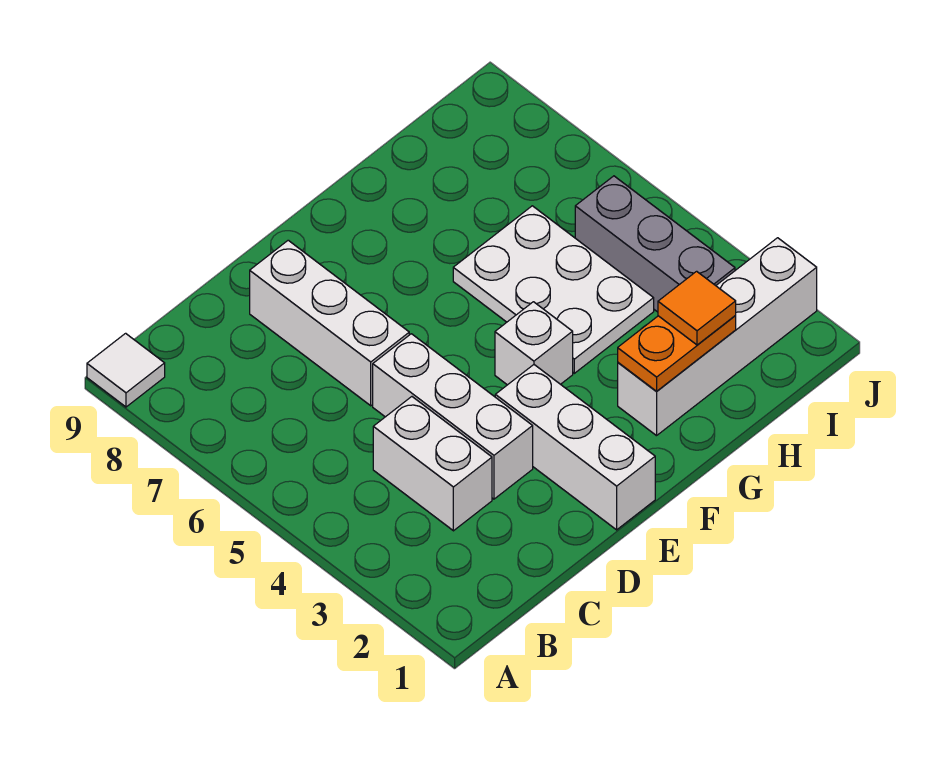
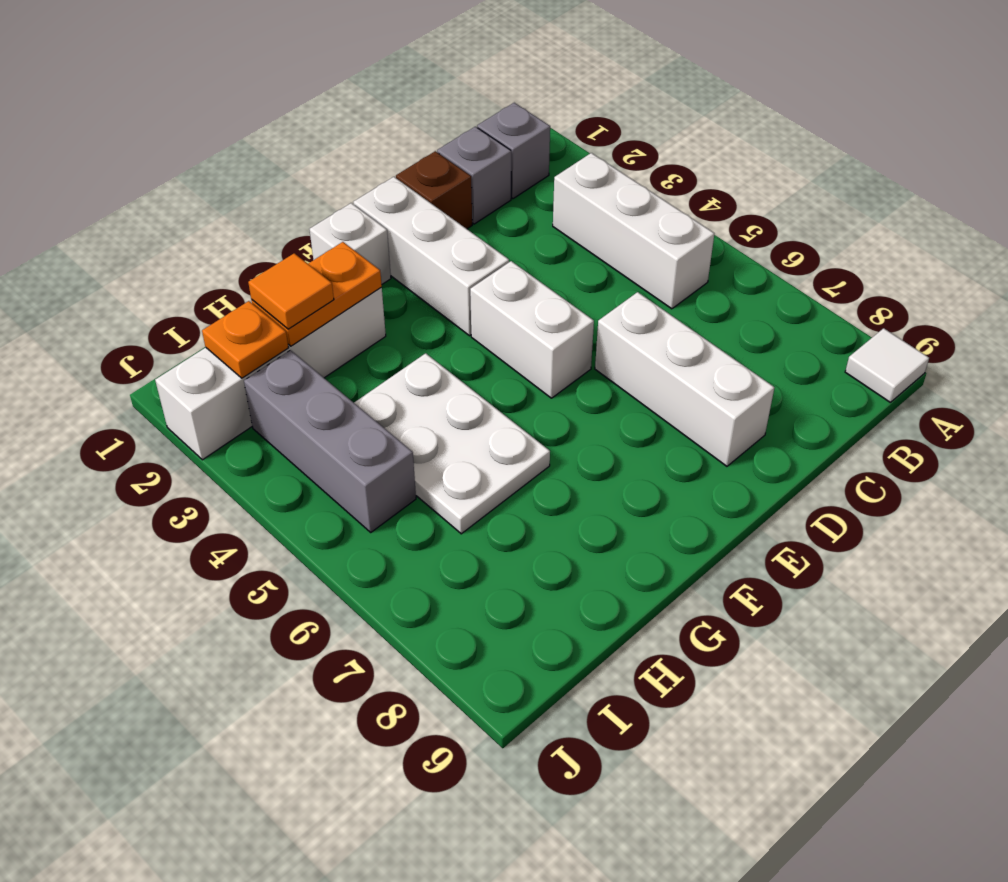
none -> grey brick B1 level 1
none -> grey brick C1 level 1
white brick C3:C4 level 1 -> white brick E4:E5 level 1
none -> brown brick D1 level 1
white brick D3:D5 level 1 -> white brick B3:B5 level 1
white brick F4 level 1 -> white brick F1 level 1
none -> orange plate I2 level 2

